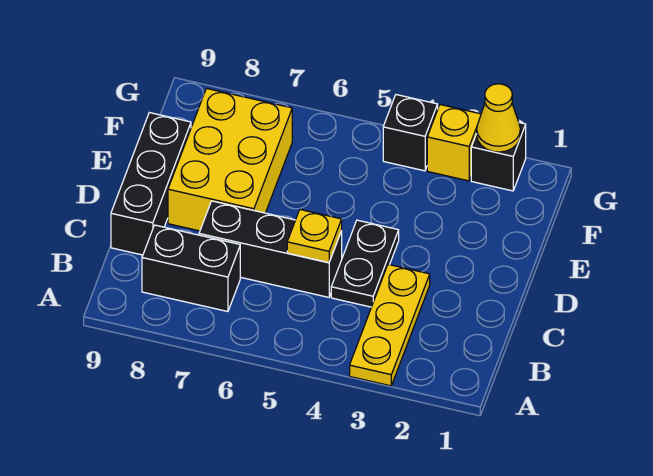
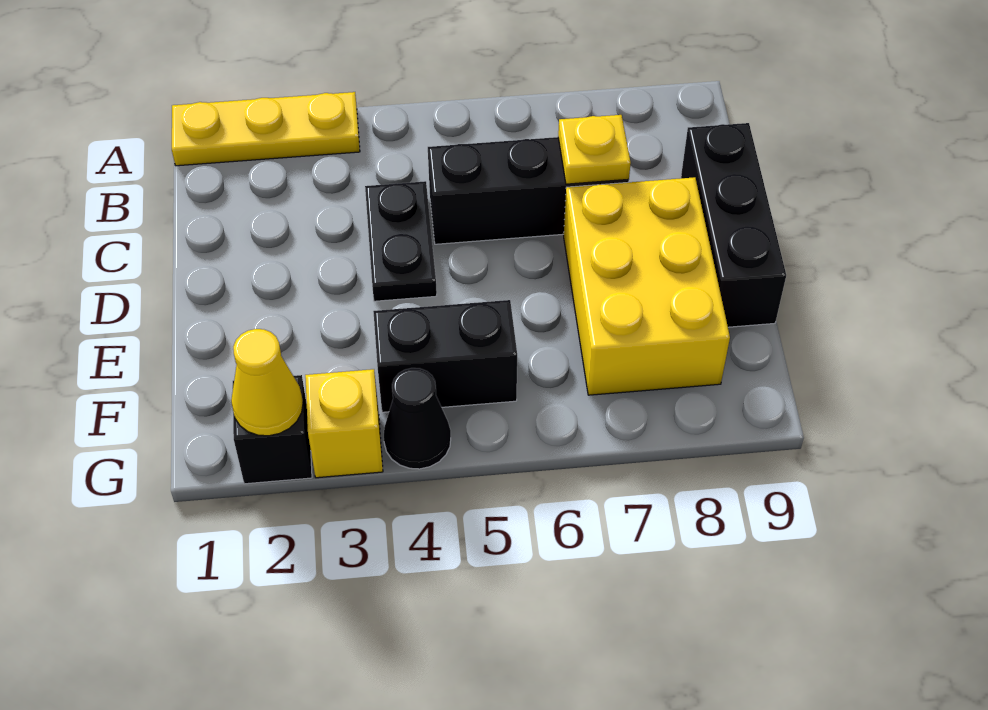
yellow plate A3:C3 level 1 -> yellow plate A1:A3 level 1
black brick B7:B8 level 1 -> black brick F4:F5 level 1
yellow plate C5 level 2 -> yellow plate C7 level 2
black brick G4 level 1 -> black cone G4 level 1

